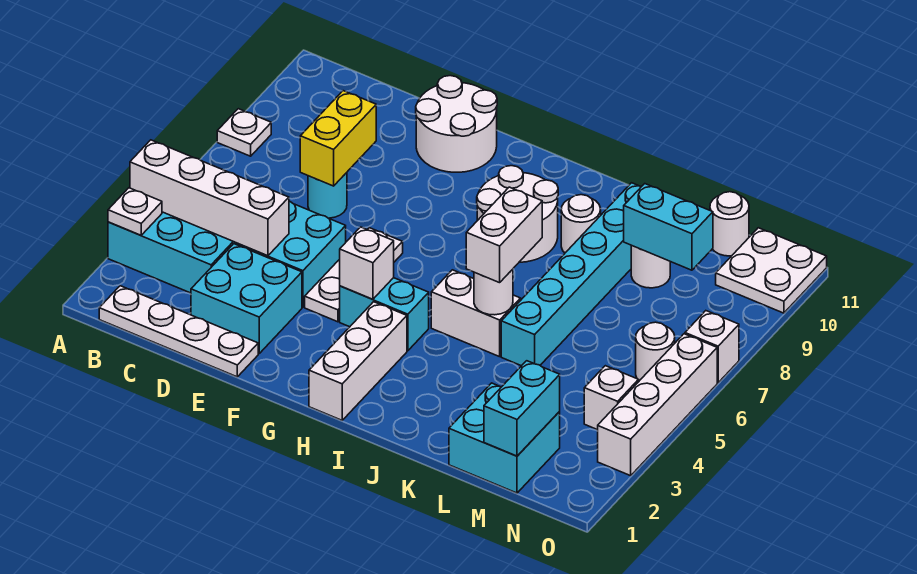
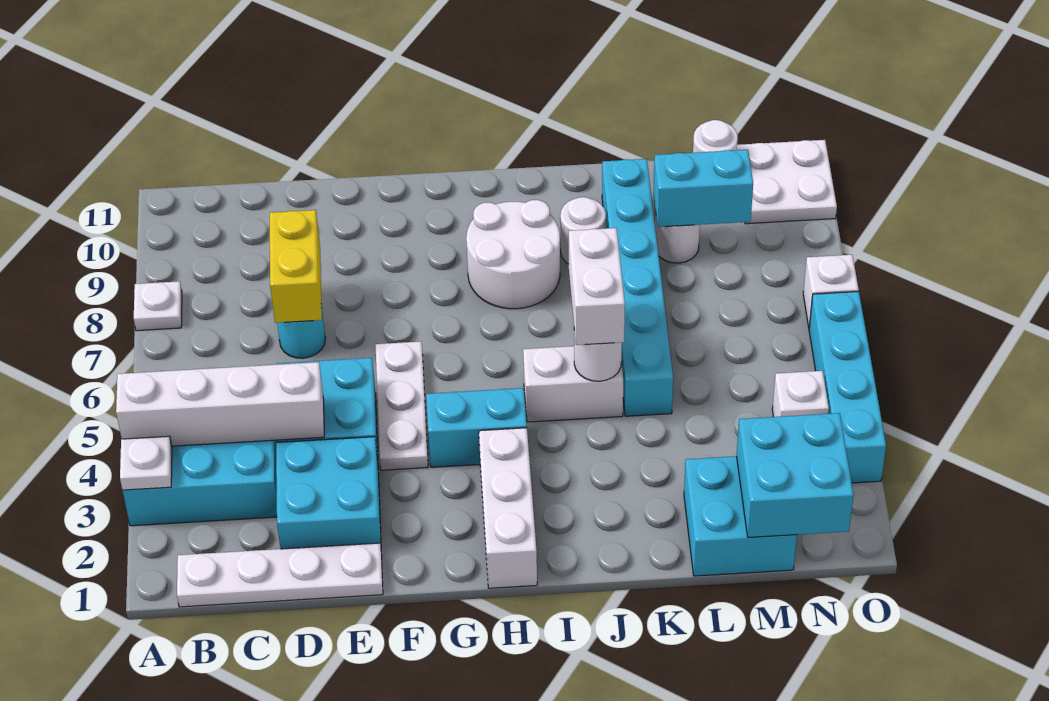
white round brick E10:F11 level 1 -> none
white brick G4 level 2 -> none
cyan brick M1:M2 level 2 -> cyan brick M1:N2 level 2
white round brick N6 level 1 -> none
white brick O3:O6 level 1 -> cyan brick O3:O6 level 1

